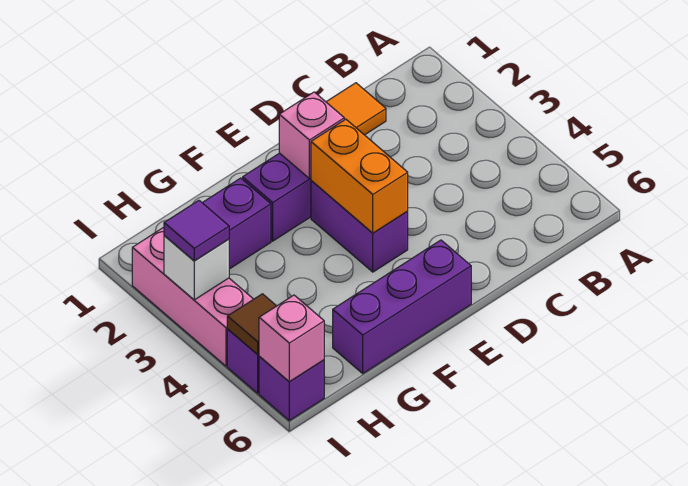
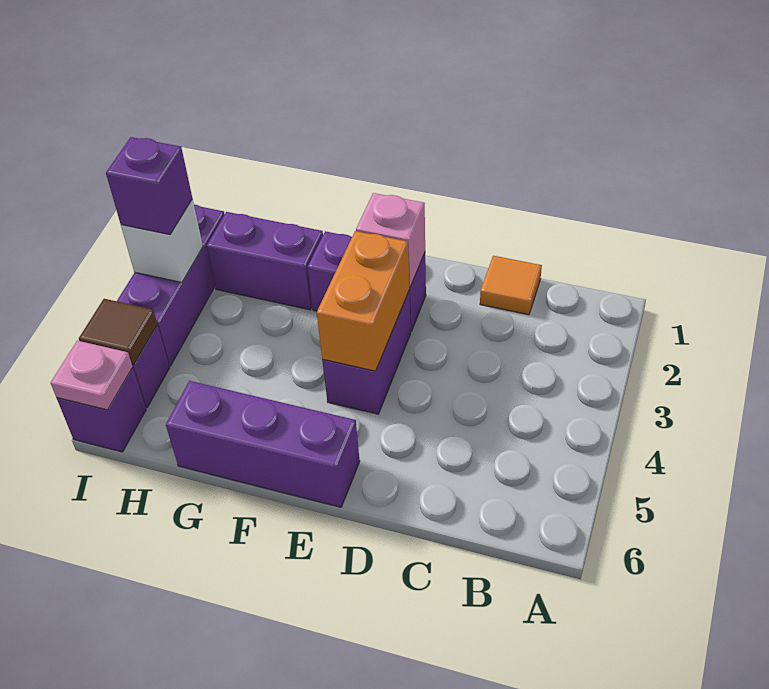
pink brick I2:I4 level 1 -> purple brick I2:I4 level 1
purple tile I3 level 3 -> purple brick I3 level 3
pink brick I6 level 2 -> pink plate I6 level 2

